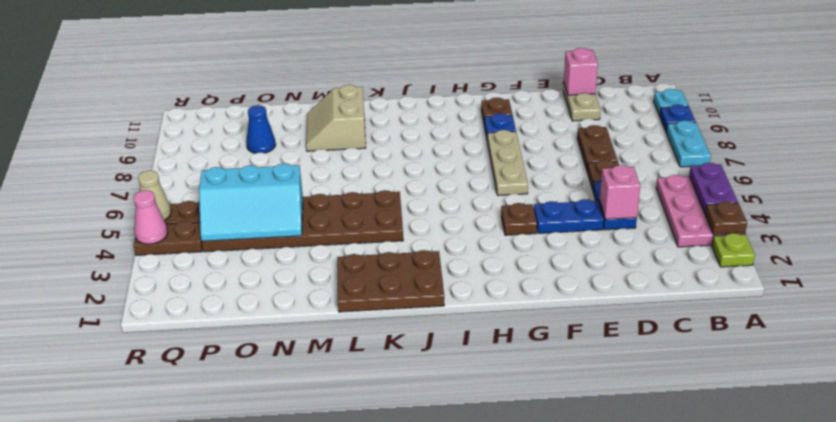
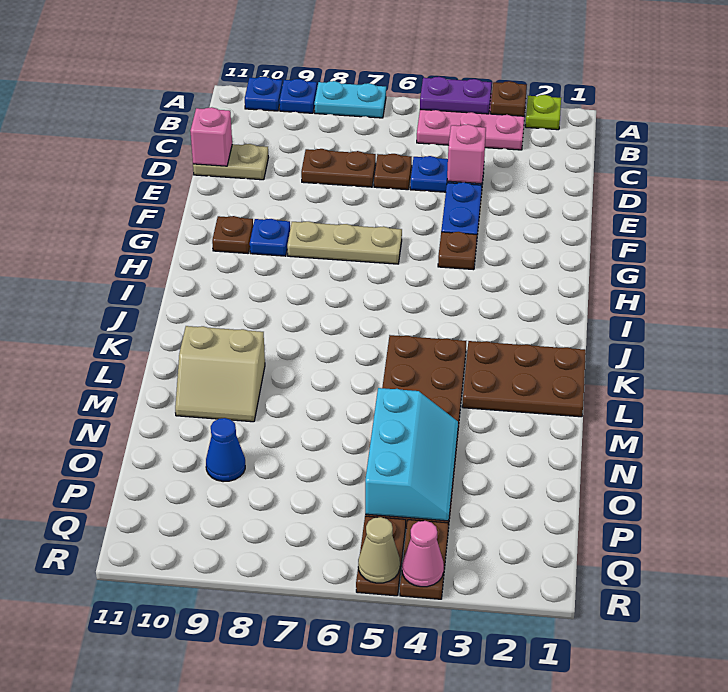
cyan plate A10 level 1 -> blue plate A10 level 1
brown plate J1:L2 level 1 -> brown plate K1:L3 level 1

